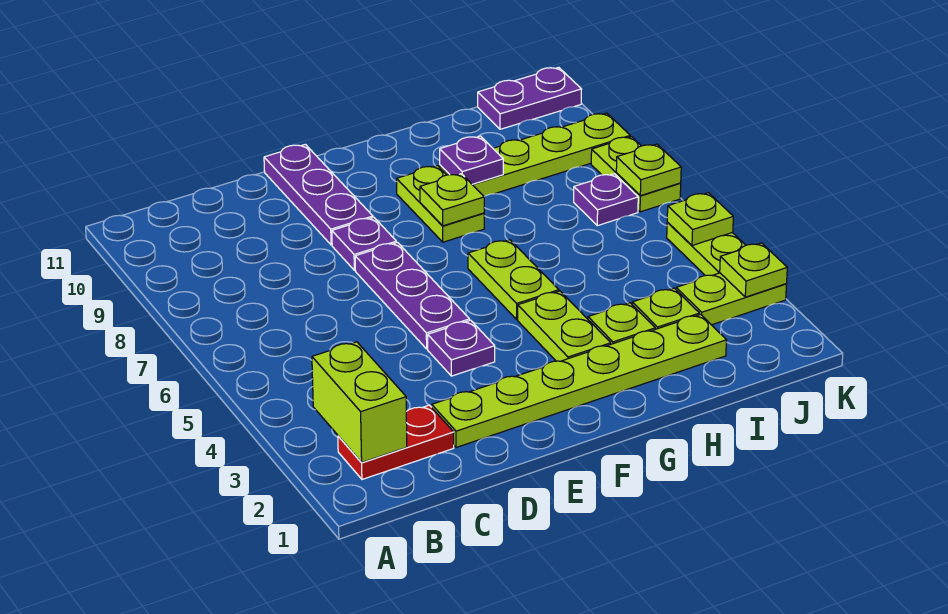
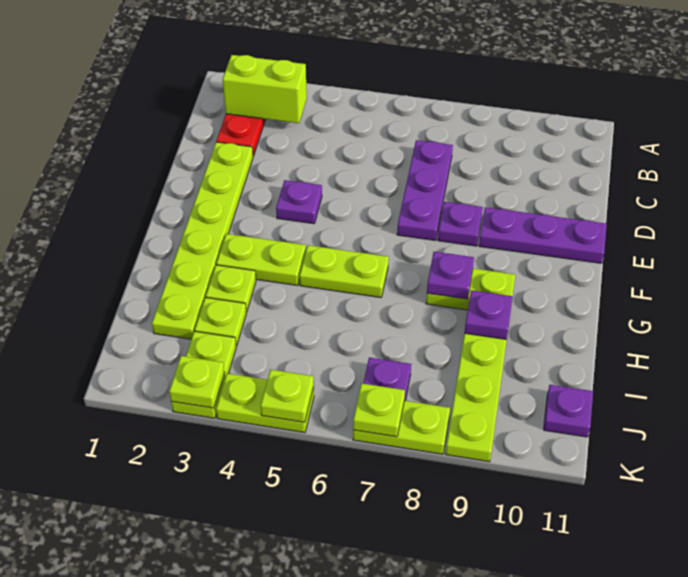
purple plate E5:E7 level 1 -> purple plate C7:E7 level 1
lime plate G8 level 2 -> purple plate G8 level 2
purple plate J11:K11 level 1 -> purple plate J11 level 1

